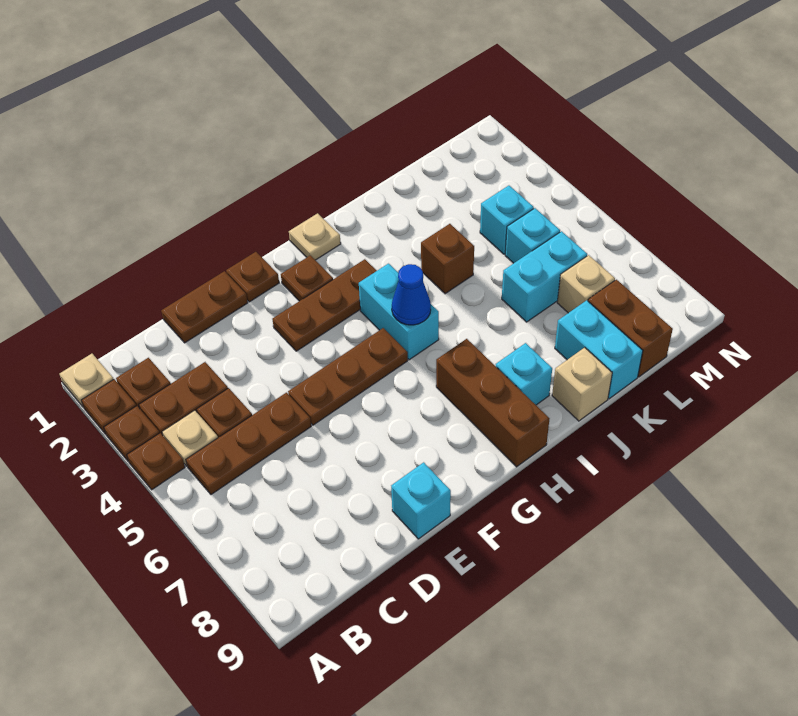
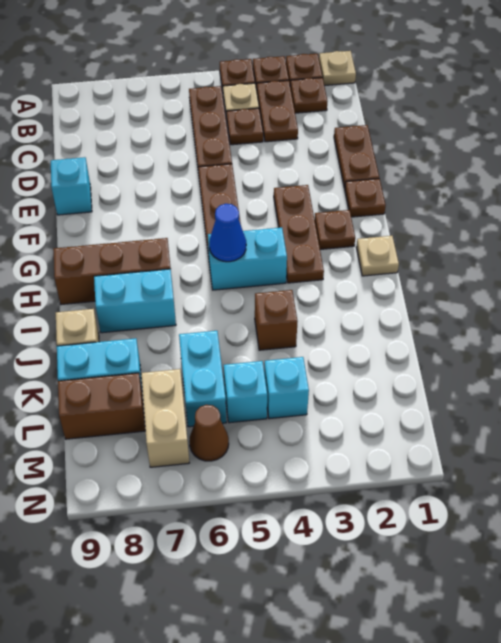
cyan brick I8 level 1 -> cyan brick I7:I8 level 1
tan brick L7 level 1 -> tan brick L7:M7 level 1
none -> brown cone M6 level 1

